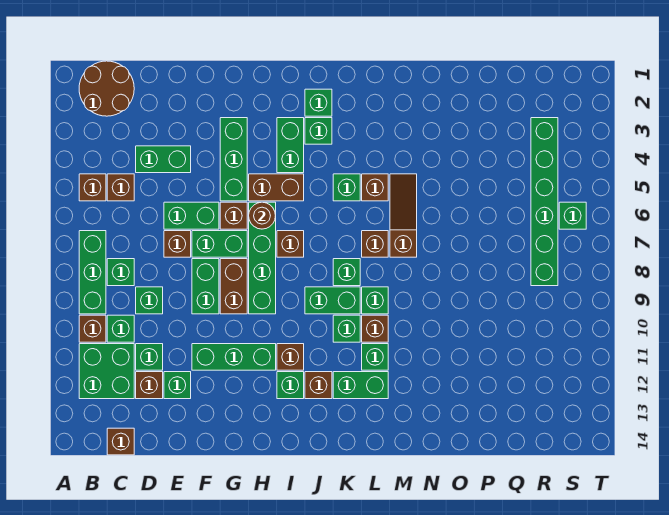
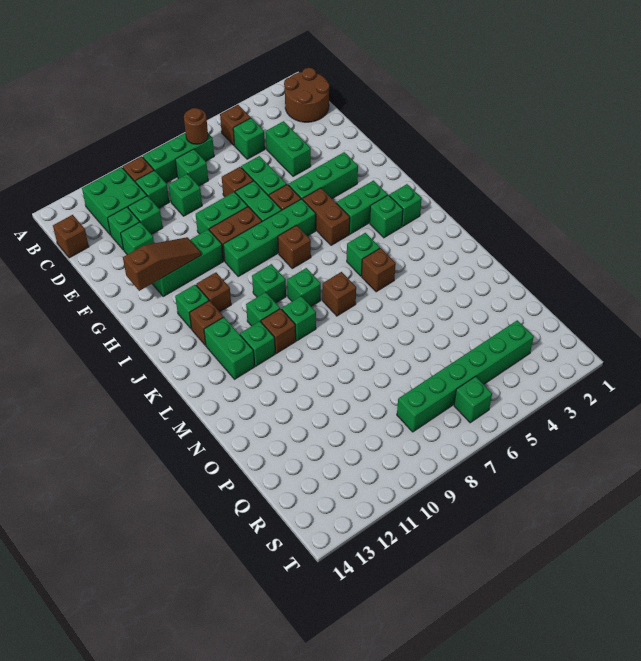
brown brick C5 level 1 -> green brick C5 level 1
brown brick D12 level 1 -> green brick D12 level 1
green brick F11:H11 level 1 -> green brick G10:G12 level 1
brown round brick H6 level 2 -> brown round brick B7 level 2
green brick J9:K9 level 1 -> green brick J9 level 1
brown slope M5:M7 level 1 top 7 -> brown slope G11:G13 level 2 top 13

